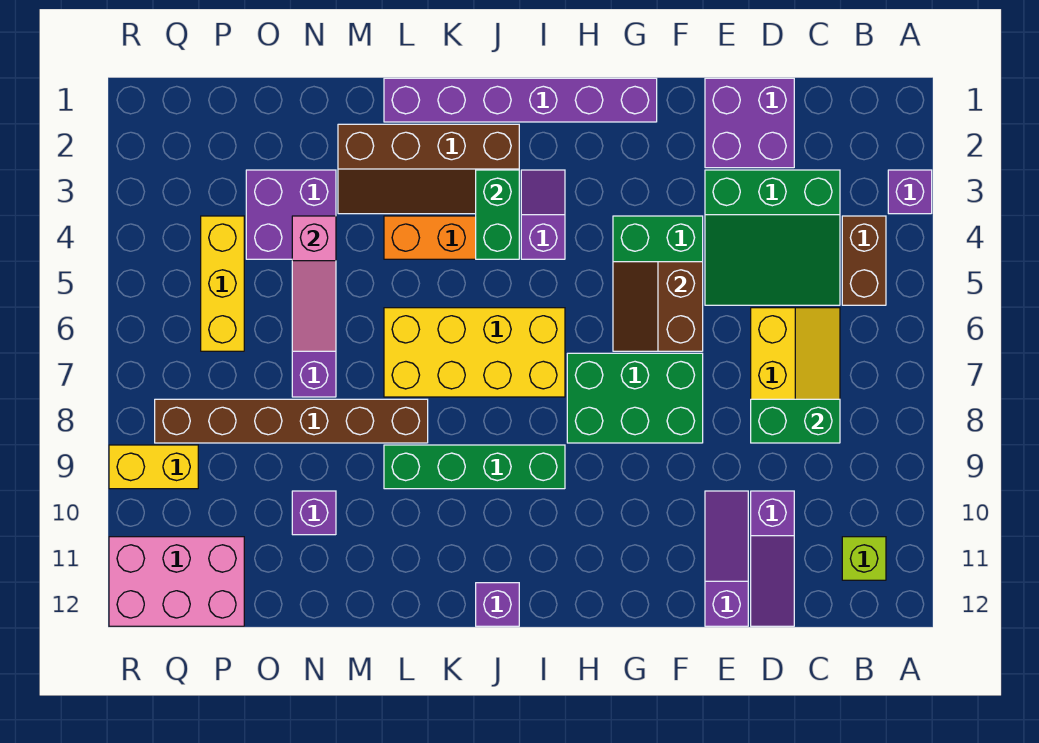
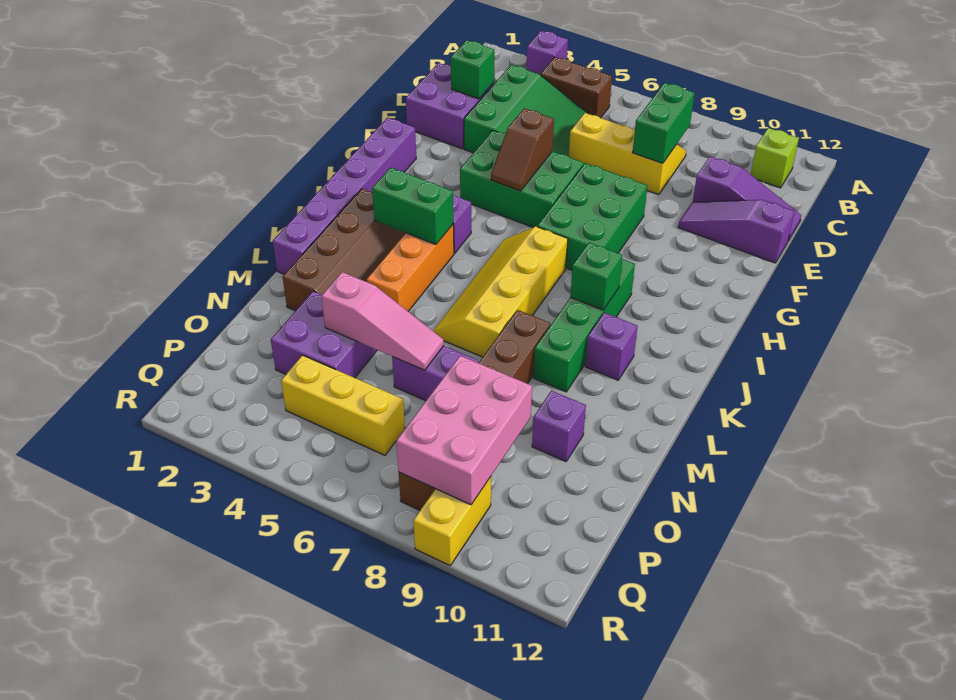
none -> green brick D2 level 2
brown slope F5:G6 level 2 top F -> brown slope F5:G5 level 2 top F
yellow brick I6:L7 level 1 -> yellow slope I6:L7 level 1 top 7
none -> green brick J9 level 2
purple brick J12 level 1 -> purple brick K10 level 1
pink brick P11:R12 level 1 -> pink brick O8:Q9 level 2

